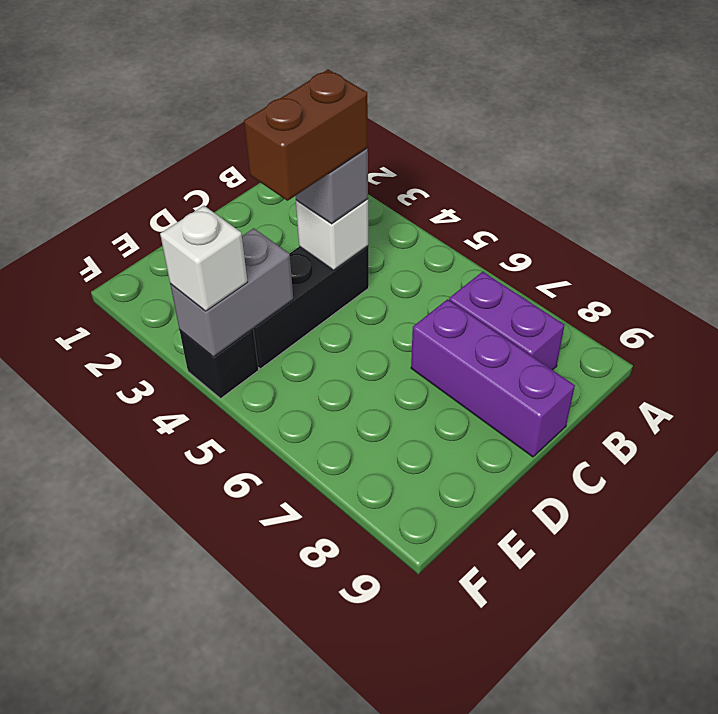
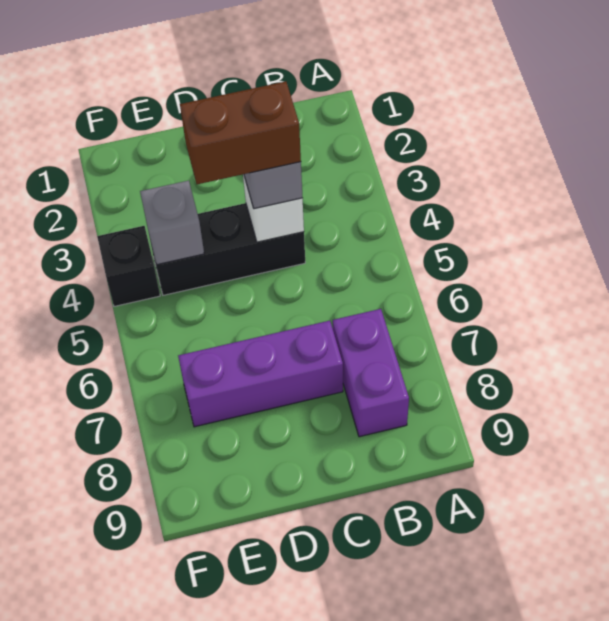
purple brick C7:C9 level 1 -> purple brick C7:E7 level 1
grey brick E4:F4 level 2 -> grey brick E4 level 2
white brick F4 level 3 -> none

